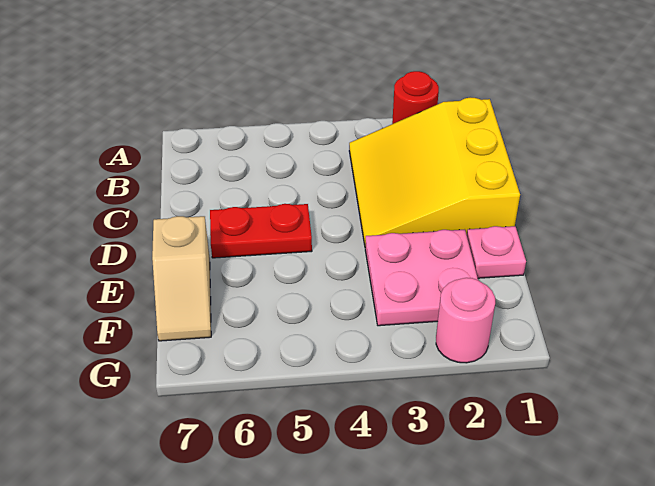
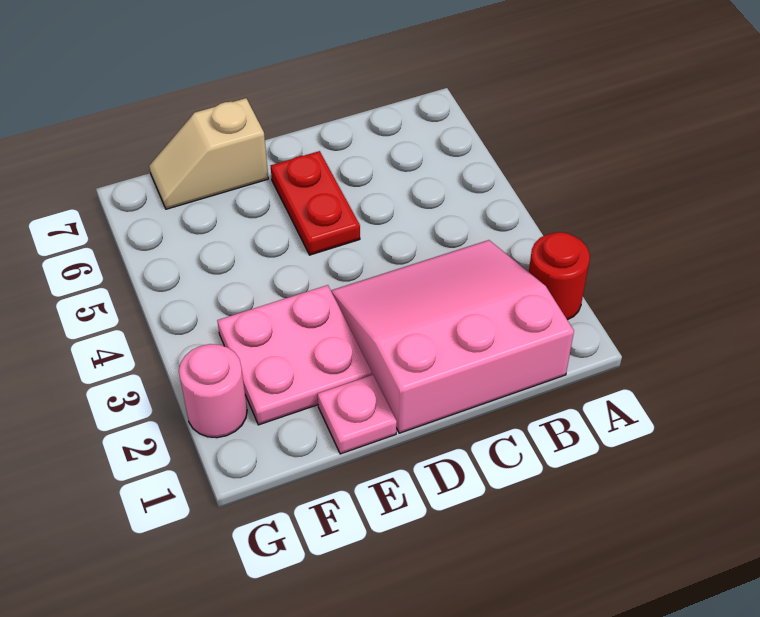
yellow slope B1:D3 level 1 top 1 -> pink slope B1:D3 level 1 top 1

